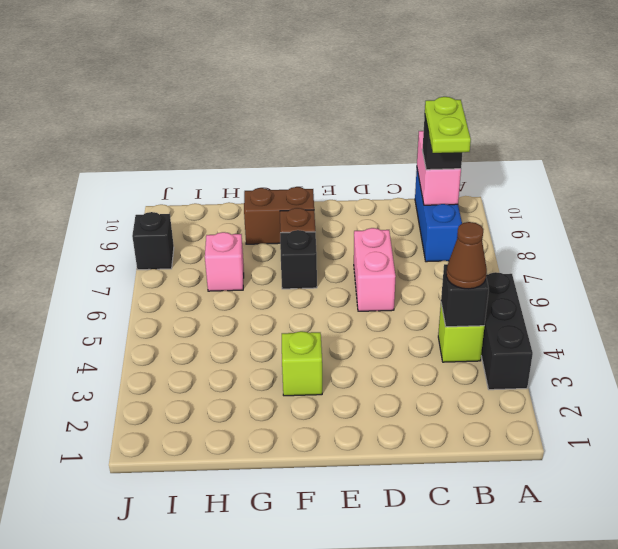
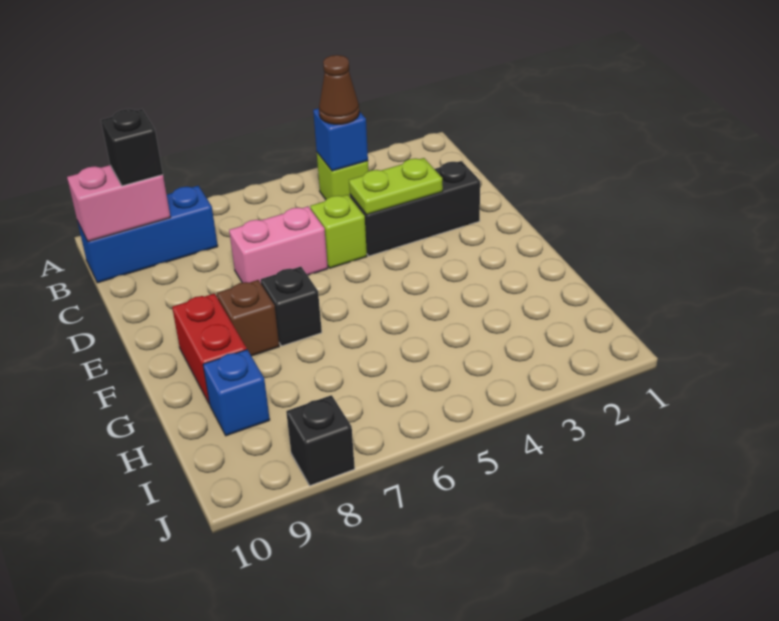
black brick A3:A5 level 1 -> black brick D2:D4 level 1
black brick B4 level 2 -> blue brick B4 level 2
lime plate B8:B9 level 4 -> lime plate D3:D4 level 2
lime brick F3 level 1 -> lime brick D5 level 1
brown brick F9:G9 level 1 -> red brick F9:G9 level 1
pink brick H7 level 1 -> none
none -> blue brick H9 level 1

